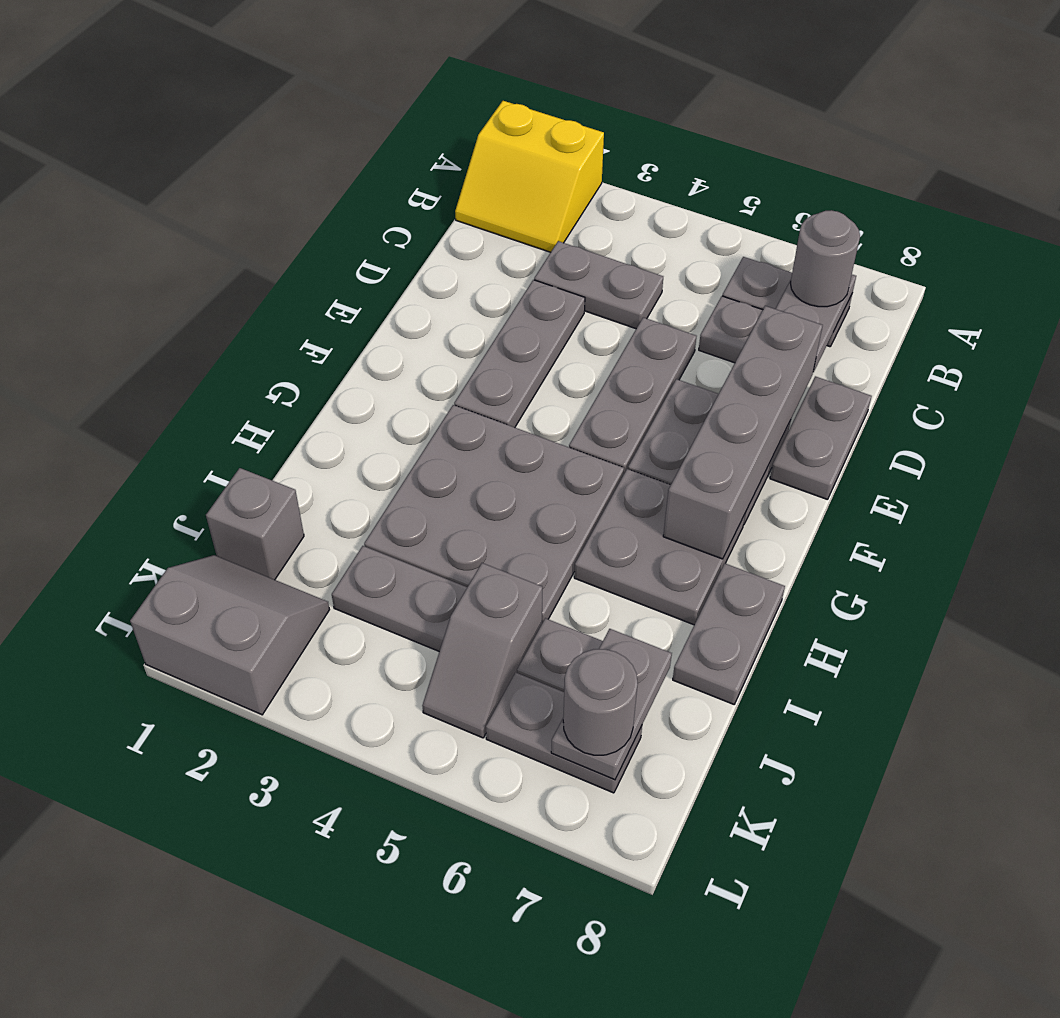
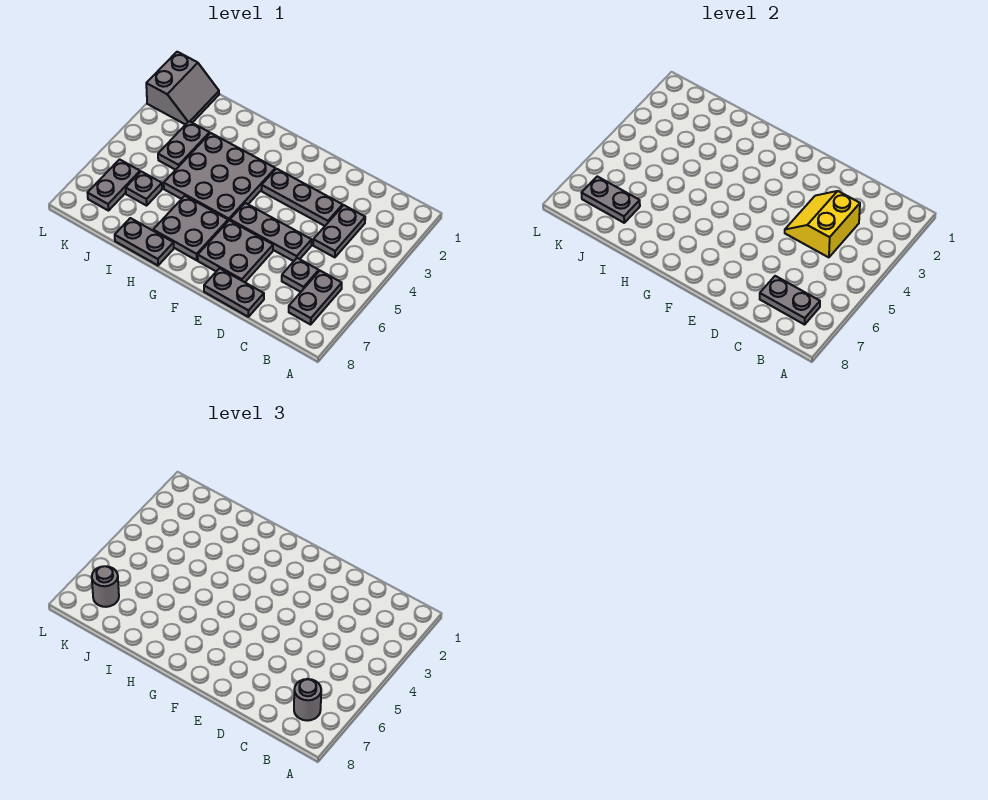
yellow slope A1:B2 level 1 top A -> yellow slope C3:D4 level 2 top C
grey brick D7:G7 level 2 -> none
grey brick J1 level 1 -> none
grey slope J5:K5 level 1 top J -> none

